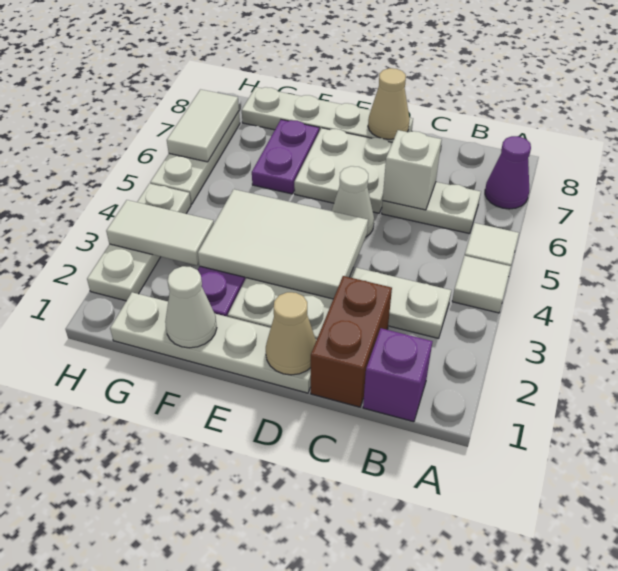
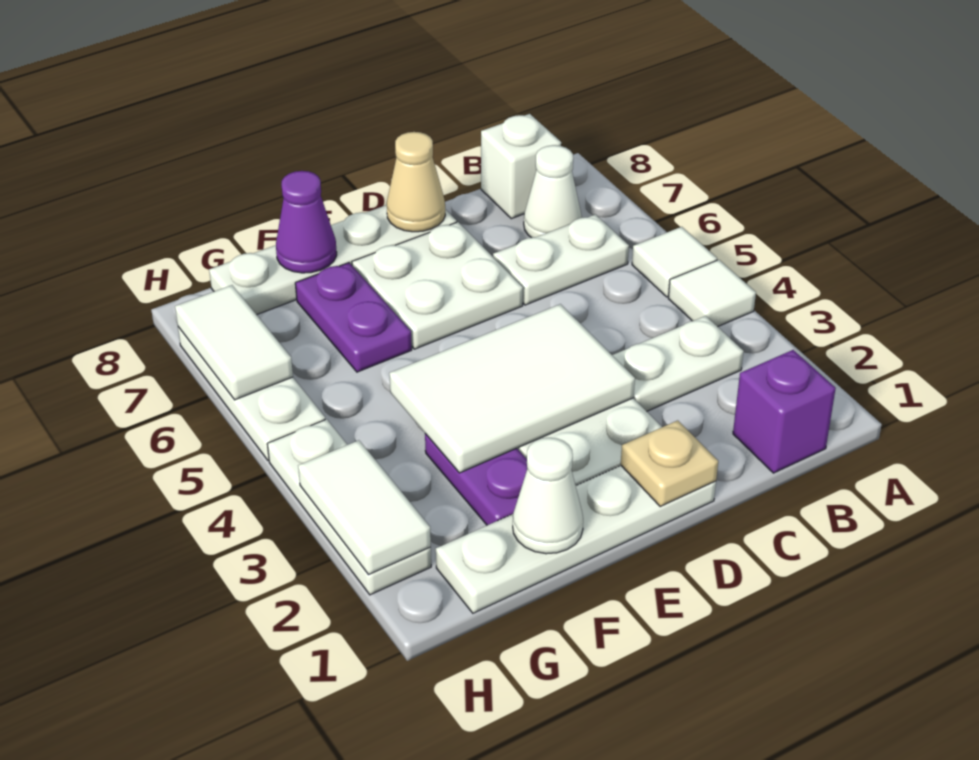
purple cone A7 level 1 -> purple cone F8 level 2
brown brick C1:C2 level 1 -> none
white brick C6 level 2 -> white brick B8 level 1
tan cone D1 level 2 -> tan plate D1 level 2
white cone D5 level 1 -> white cone B7 level 1
white tile G3:H3 level 2 -> white tile H2:H3 level 2

